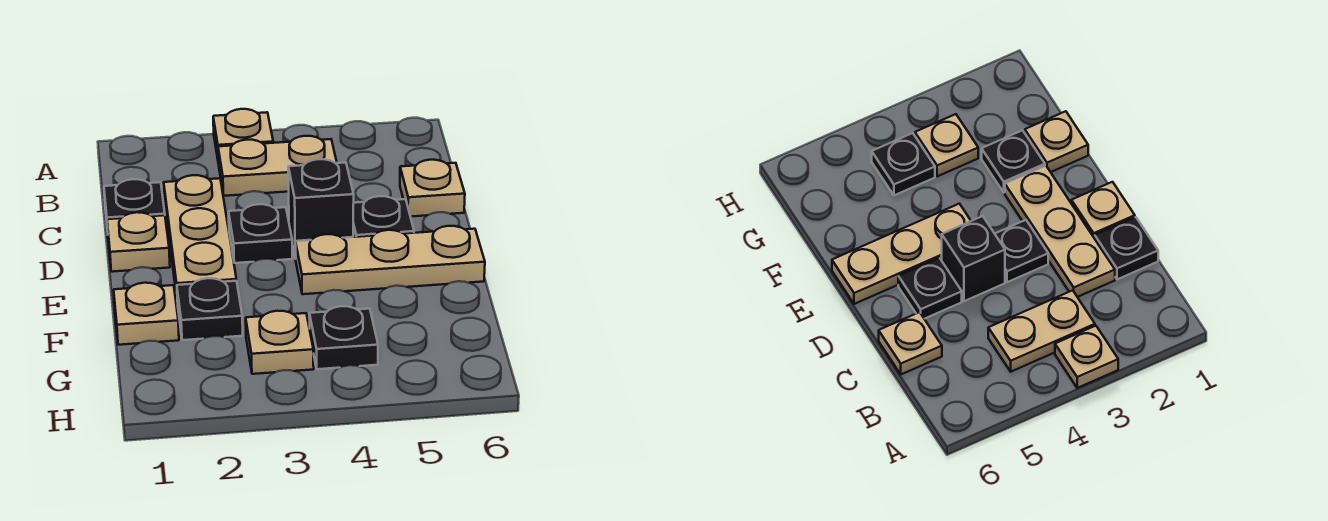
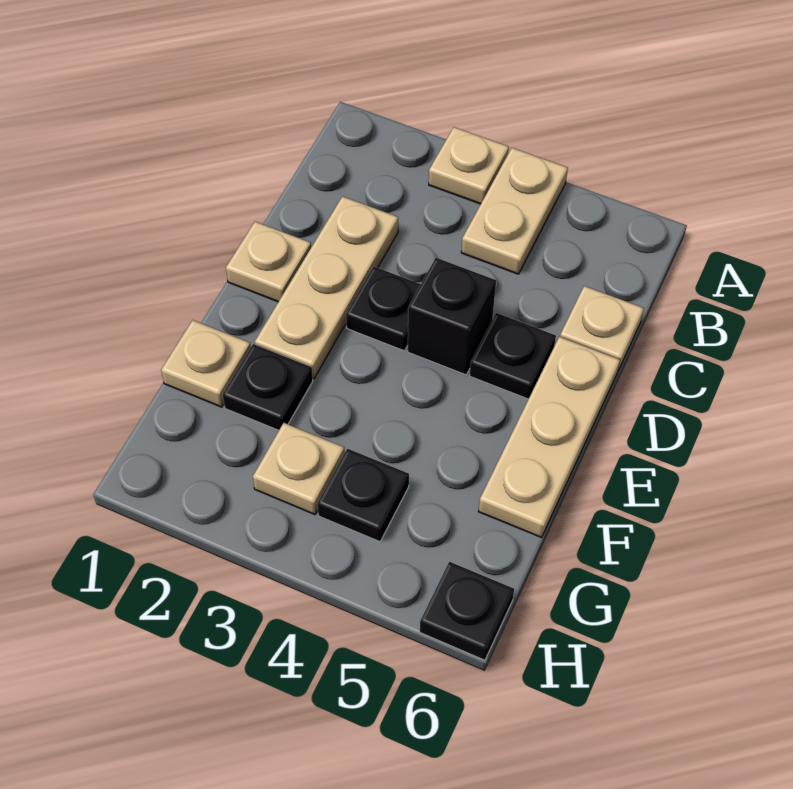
tan plate B3:B4 level 1 -> tan plate A4:B4 level 1
black plate C1 level 1 -> black plate H6 level 1
tan plate E4:E6 level 1 -> tan plate D6:F6 level 1

